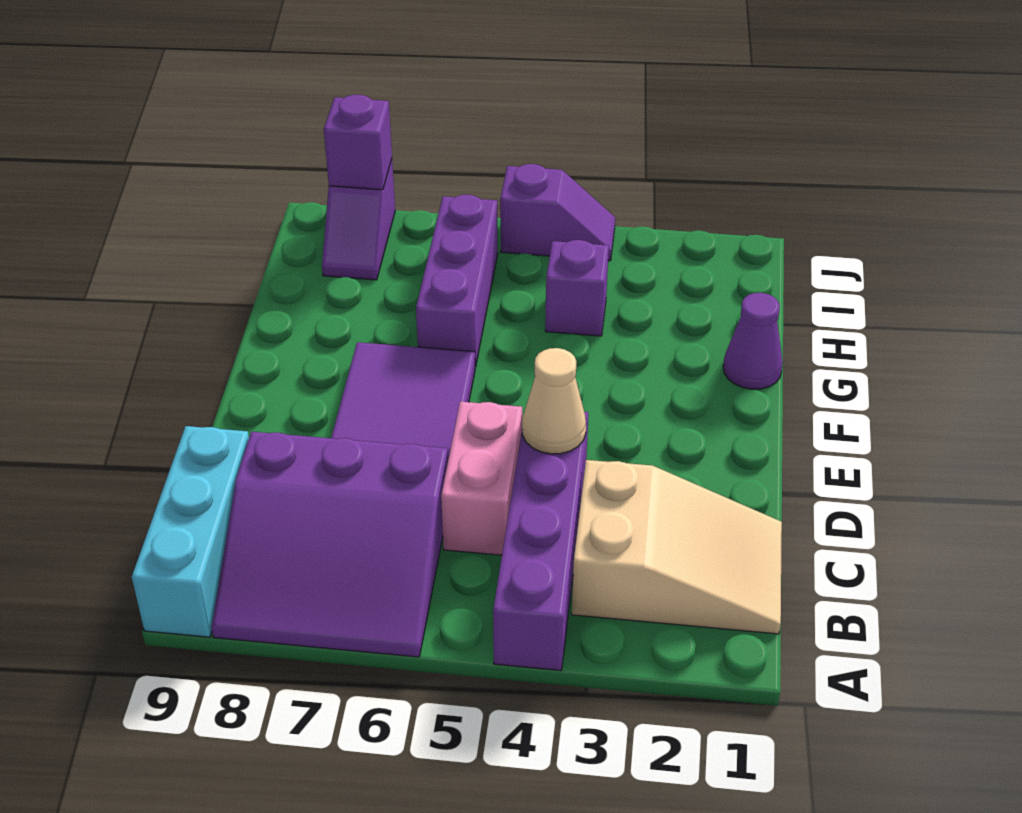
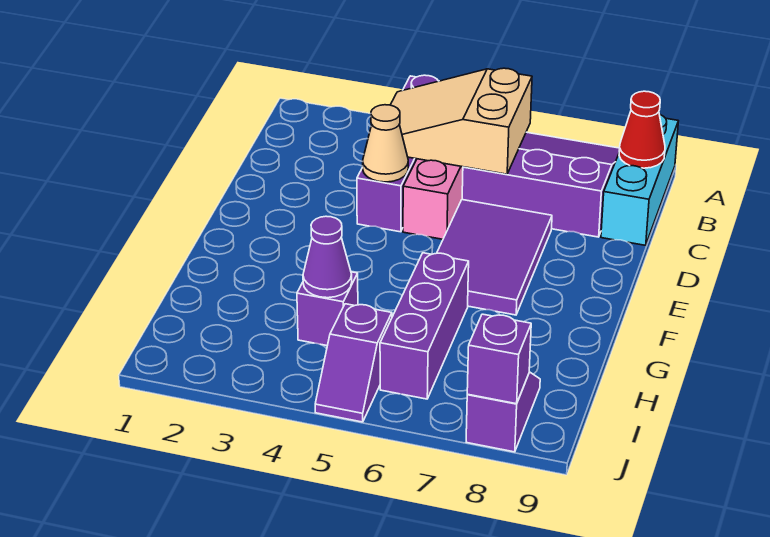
tan slope B1:C3 level 1 top 3 -> tan slope B4:C6 level 2 top 6
none -> red cone B9 level 2
purple cone G1 level 1 -> purple cone H4 level 2
purple slope J4:J5 level 1 top 5 -> purple slope I5:J5 level 1 top I

